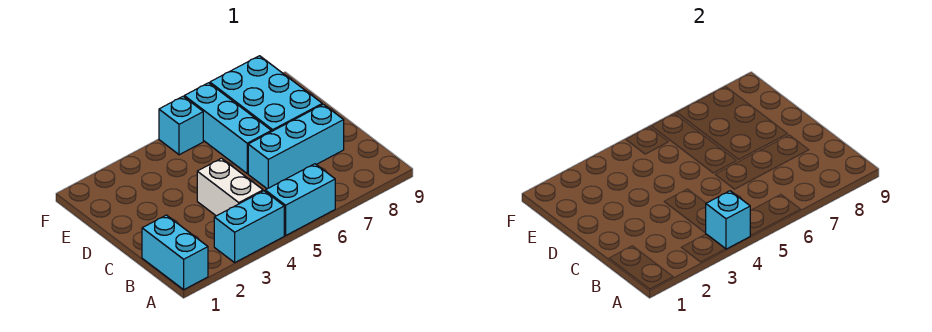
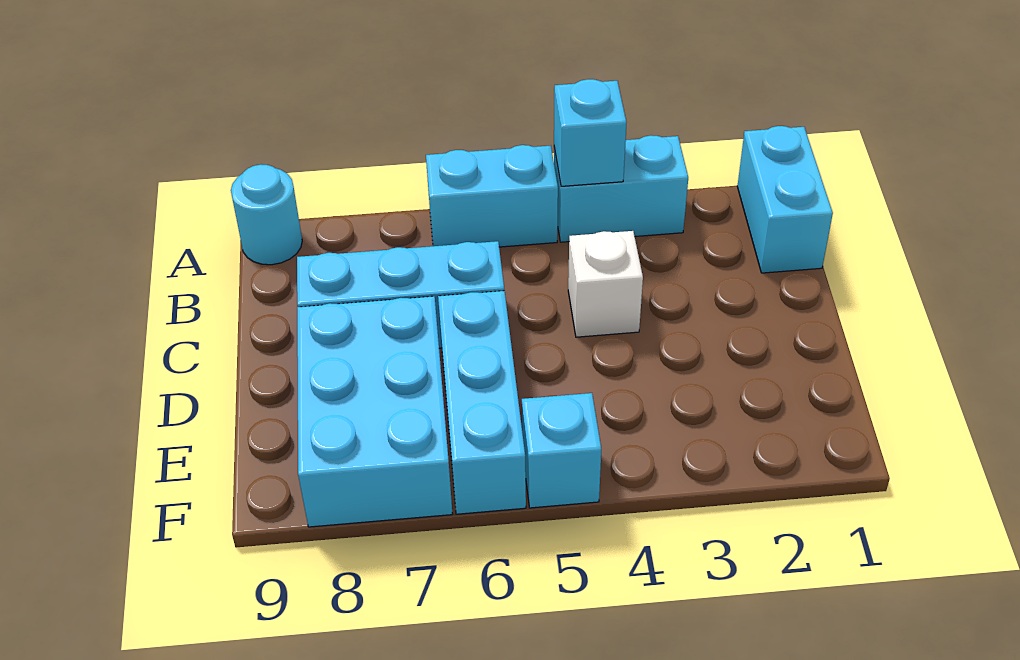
none -> cyan round brick A9 level 1
white brick B4:C4 level 1 -> white brick C4 level 1

